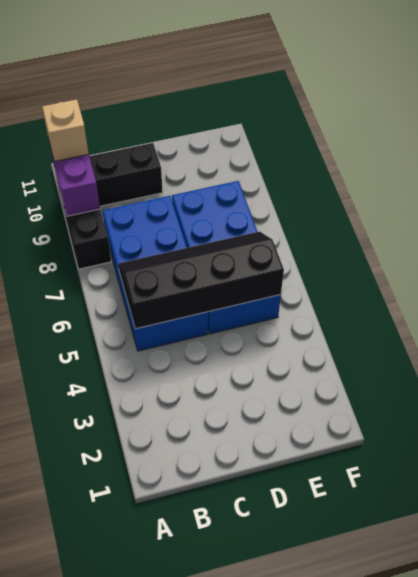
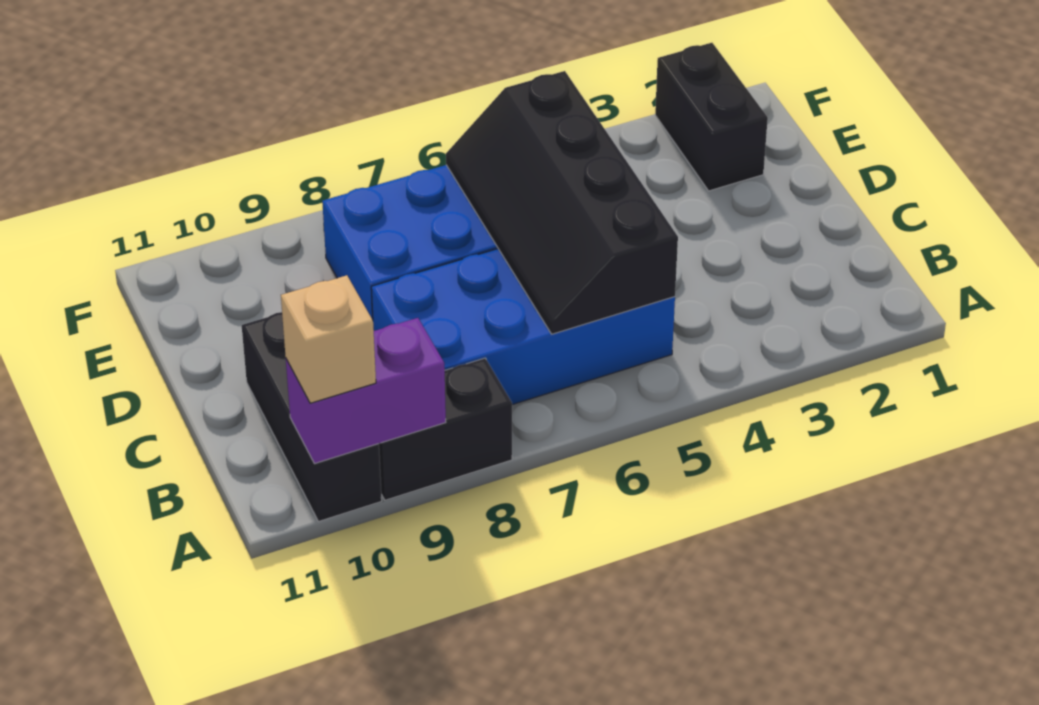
none -> black brick E2:F2 level 1

